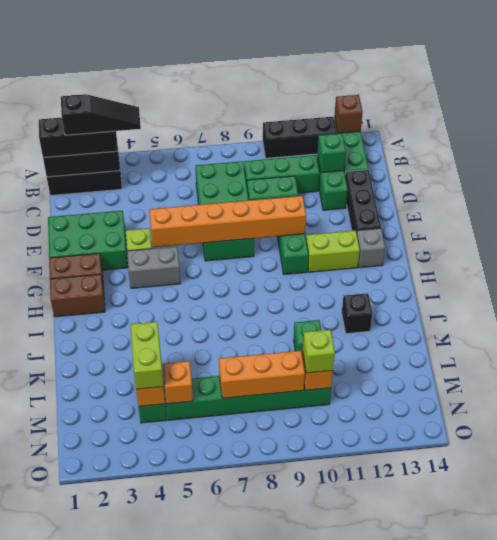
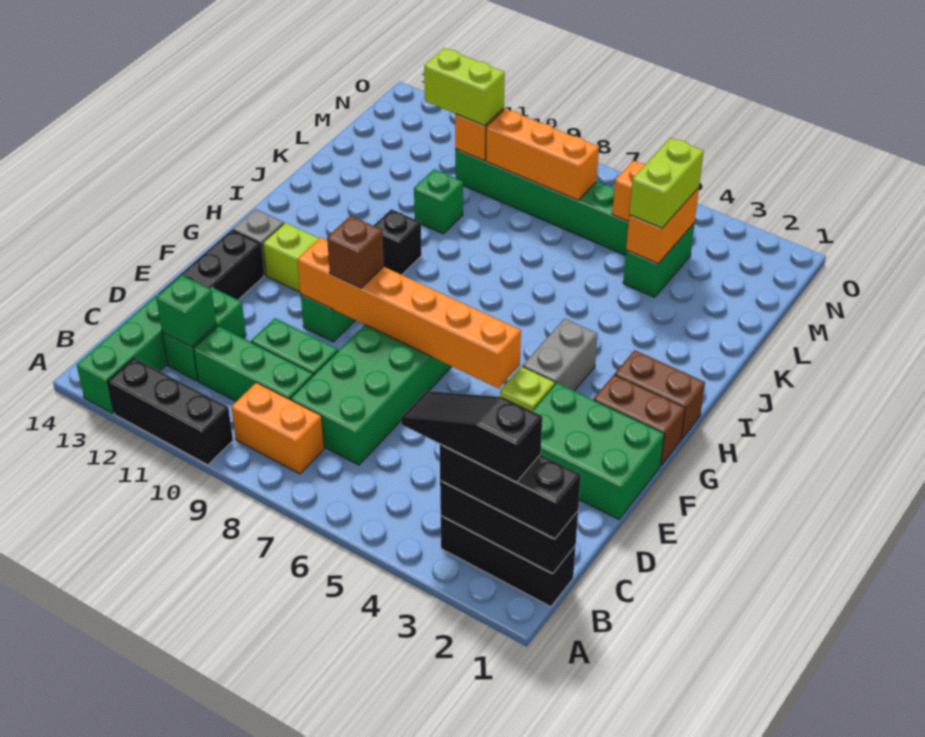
brown brick A13 level 2 -> brown brick F9 level 3
none -> orange brick B8:B9 level 1
grey brick G4:G5 level 1 -> grey brick G4:H4 level 1
black brick J12 level 1 -> black brick I10 level 1
lime brick M10 level 3 -> lime brick M10:M11 level 3

